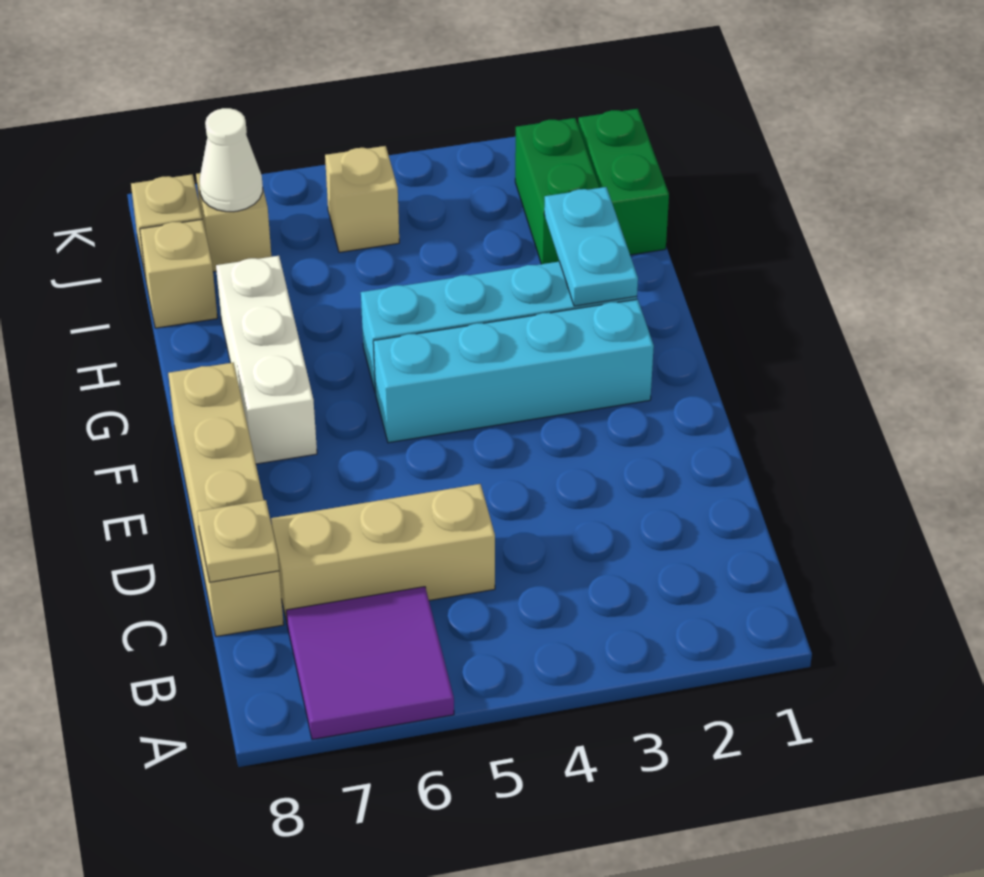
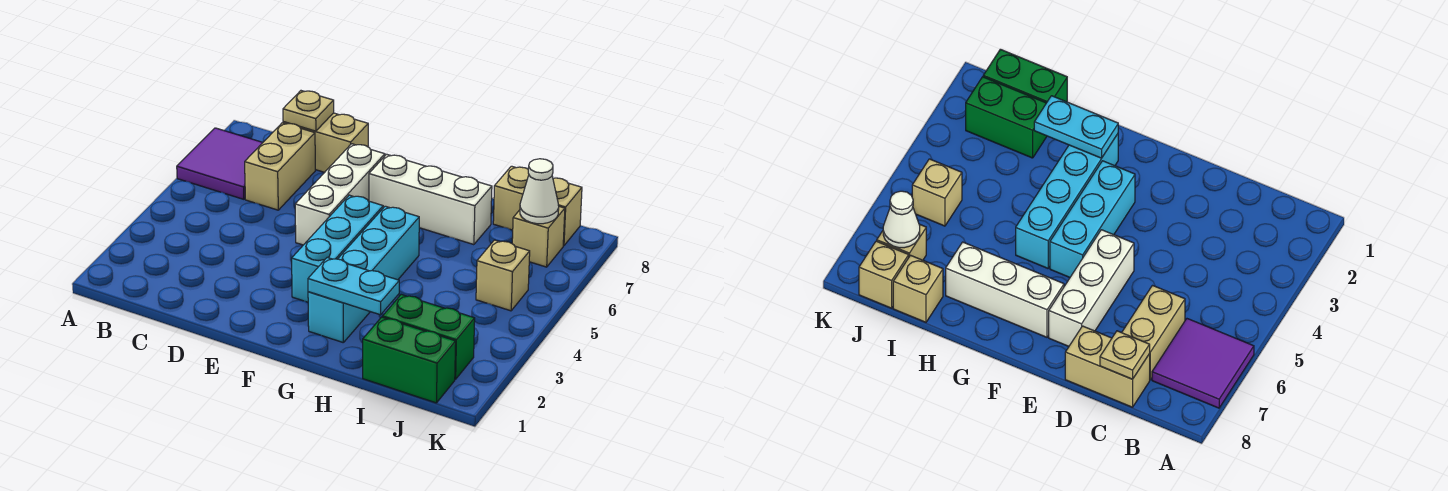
tan brick C5:C7 level 1 -> tan brick C6:C7 level 1
tan brick C8:F8 level 1 -> tan brick C8:D8 level 1
none -> white brick E5:E7 level 1
cyan brick F2:F5 level 1 -> cyan brick F3:F5 level 1

